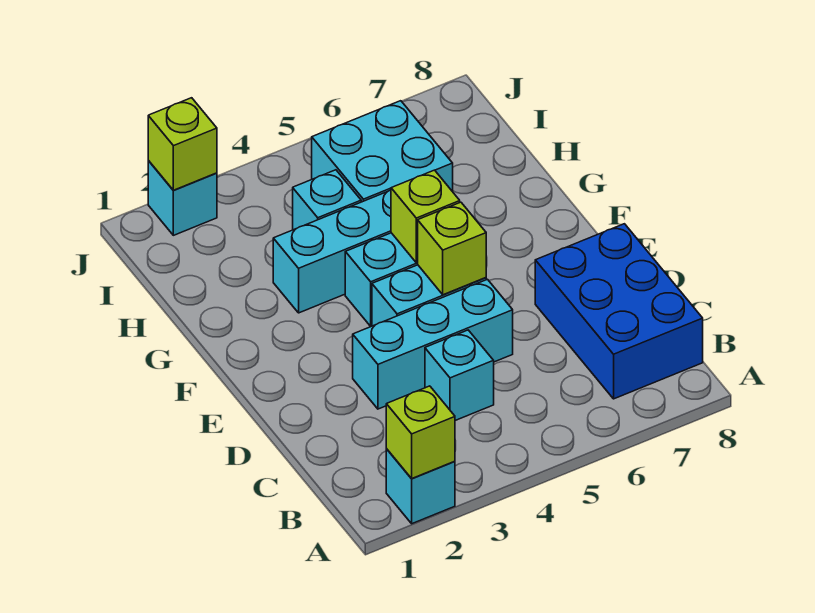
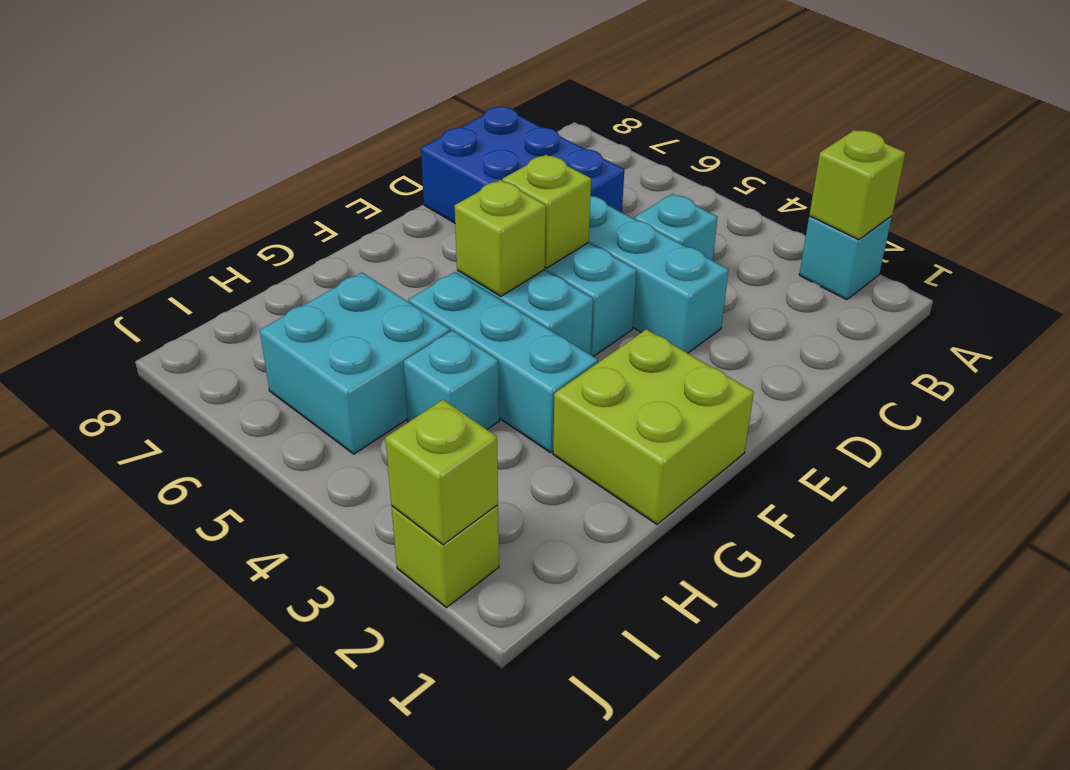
blue brick B7:D8 level 1 -> blue brick C6:D8 level 1
none -> lime brick F1:G2 level 1
cyan brick J2 level 1 -> lime brick J2 level 1

